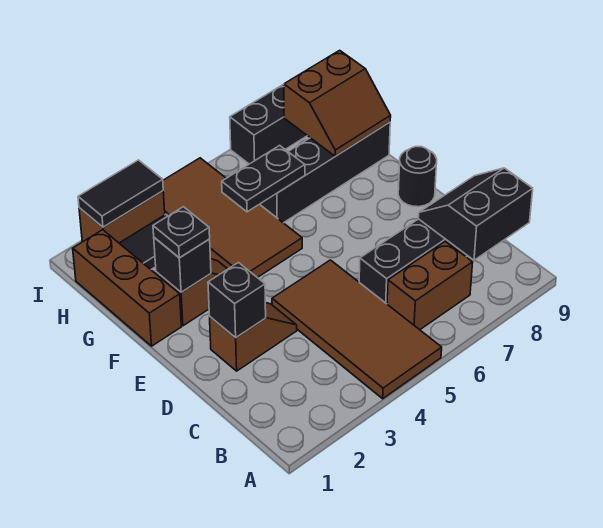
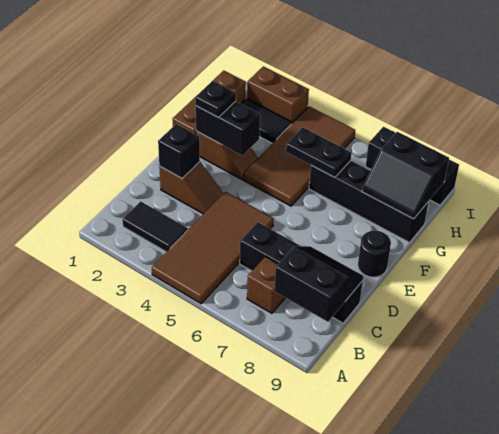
brown brick B6:B7 level 1 -> brown brick B7 level 1
black brick F2 level 2 -> black brick F2:F3 level 2
brown slope G8:H9 level 2 top H -> black slope G8:H9 level 2 top H
black tile I2:I3 level 2 -> black tile B2:B3 level 1

